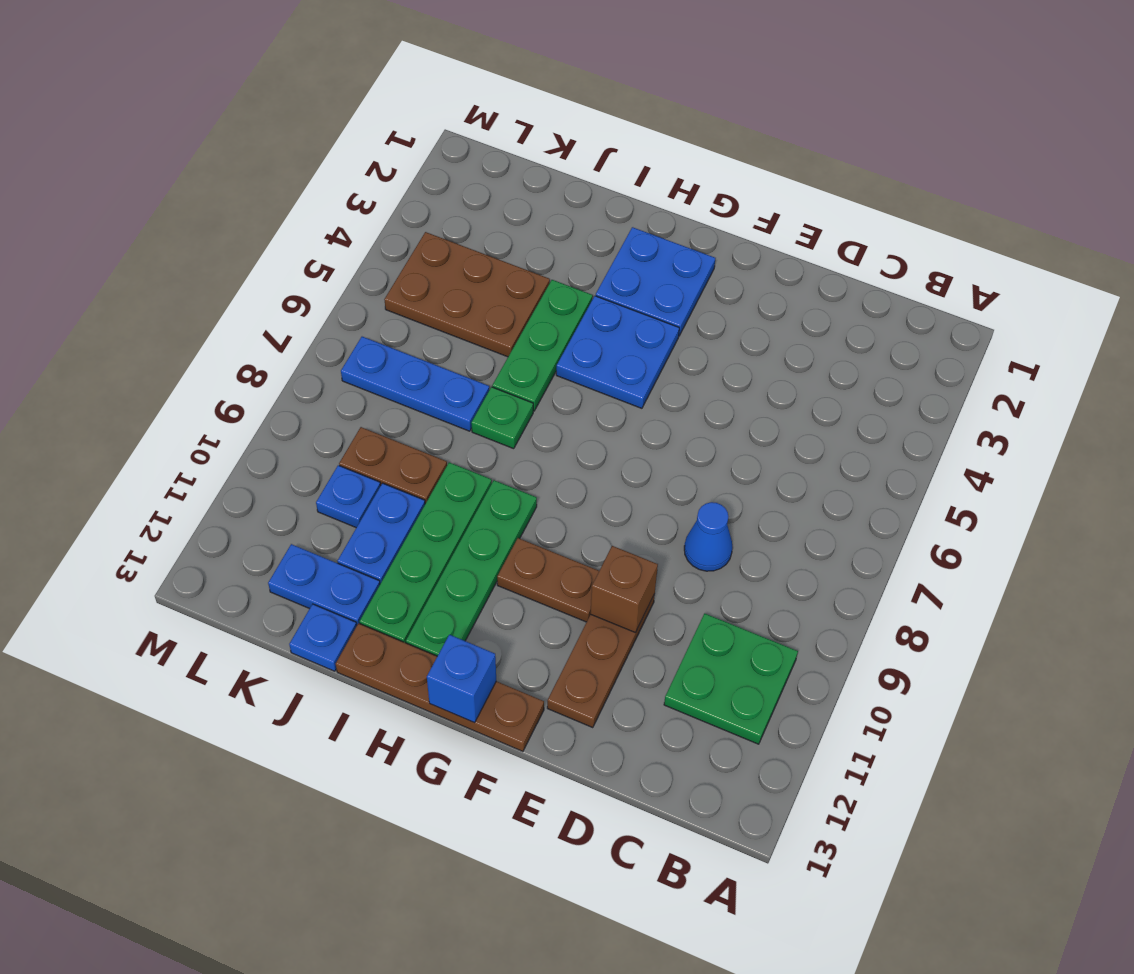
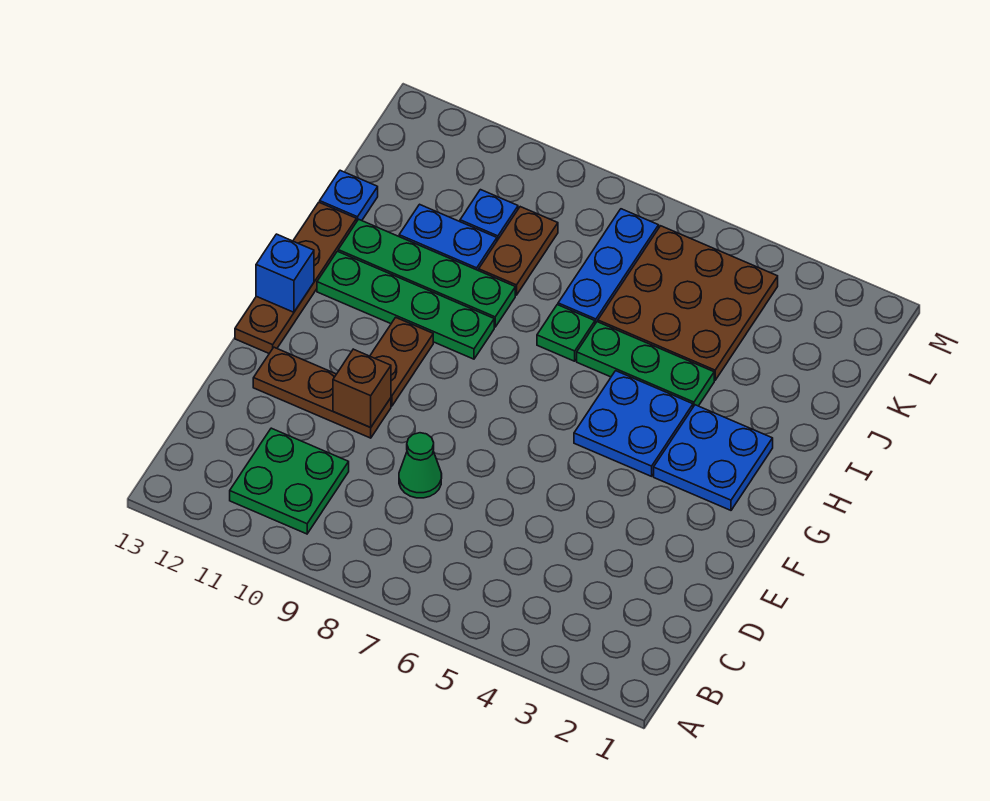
blue cone D8 level 1 -> green cone D8 level 1
brown plate J4:L5 level 1 -> brown plate J4:L6 level 1
blue plate J12:K12 level 1 -> none

